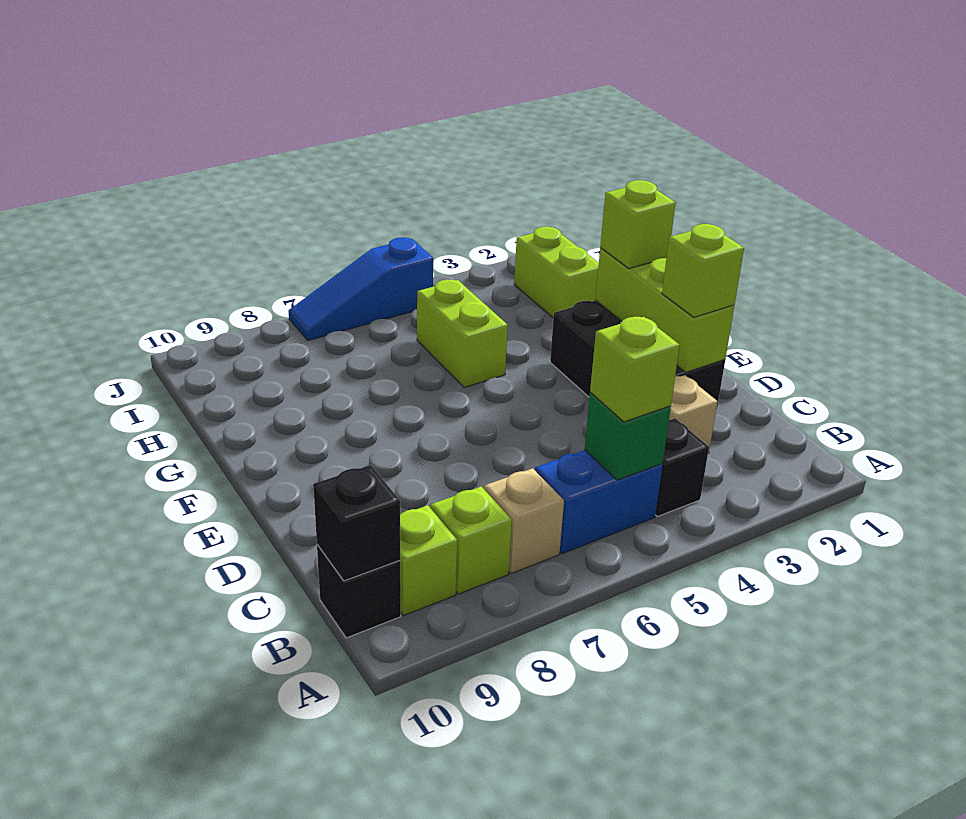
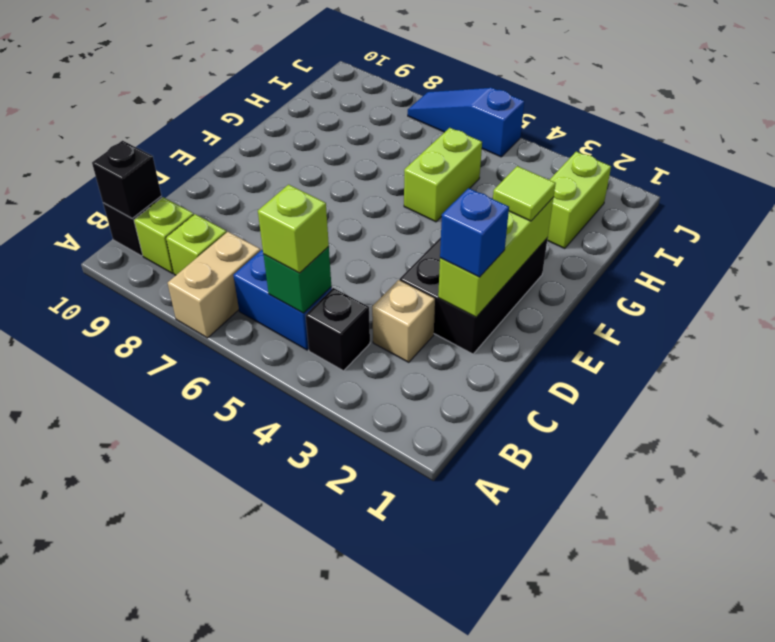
tan brick B7 level 1 -> tan brick A7:B7 level 1
lime brick D2 level 3 -> blue brick D2 level 3
lime brick F2 level 3 -> lime tile F2 level 3

